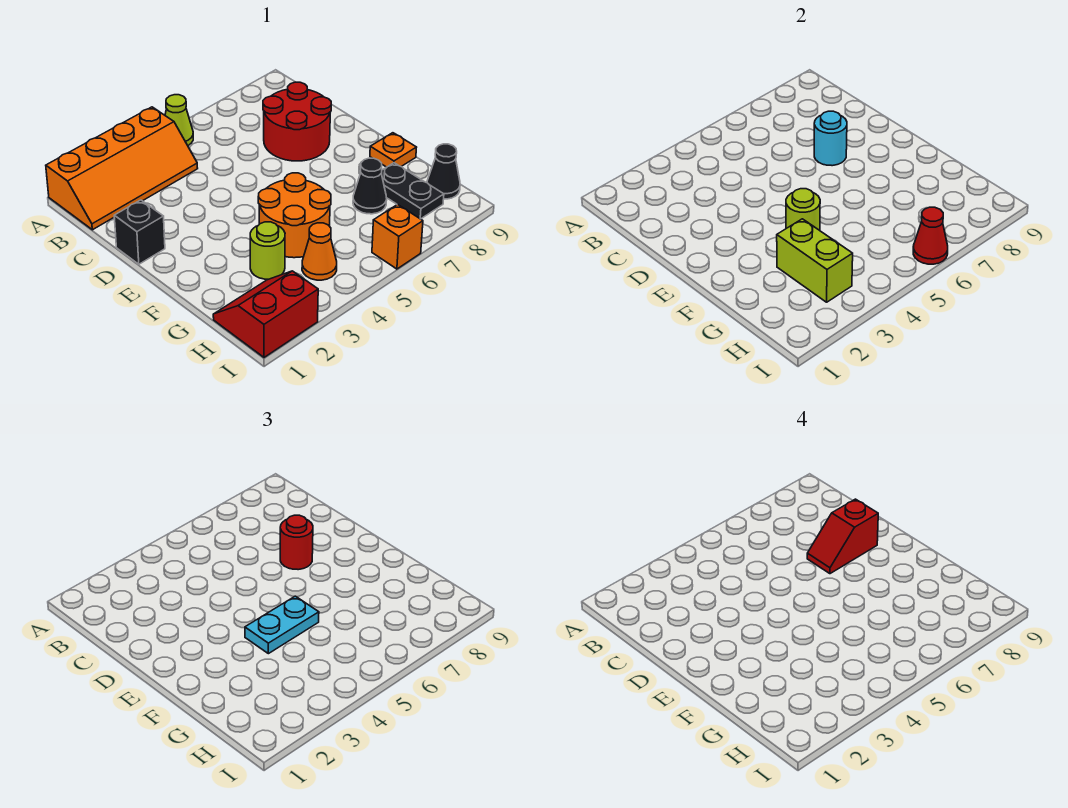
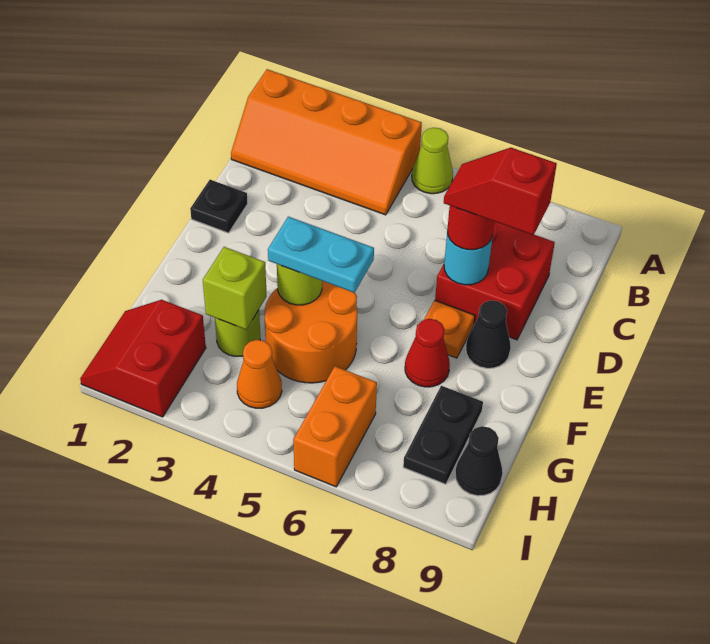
red round brick C7:D8 level 1 -> red brick C7:D8 level 1
black brick D1 level 1 -> black plate D1 level 1
orange plate F9 level 1 -> orange plate E7 level 1
lime brick G3:H3 level 2 -> lime brick G3 level 2
black cone G7 level 1 -> black cone E8 level 1
red slope H1:I2 level 1 top I -> red slope H1:I2 level 1 top 2
orange brick I6 level 1 -> orange brick H6:I6 level 1
red cone I6 level 2 -> red cone F7 level 1

